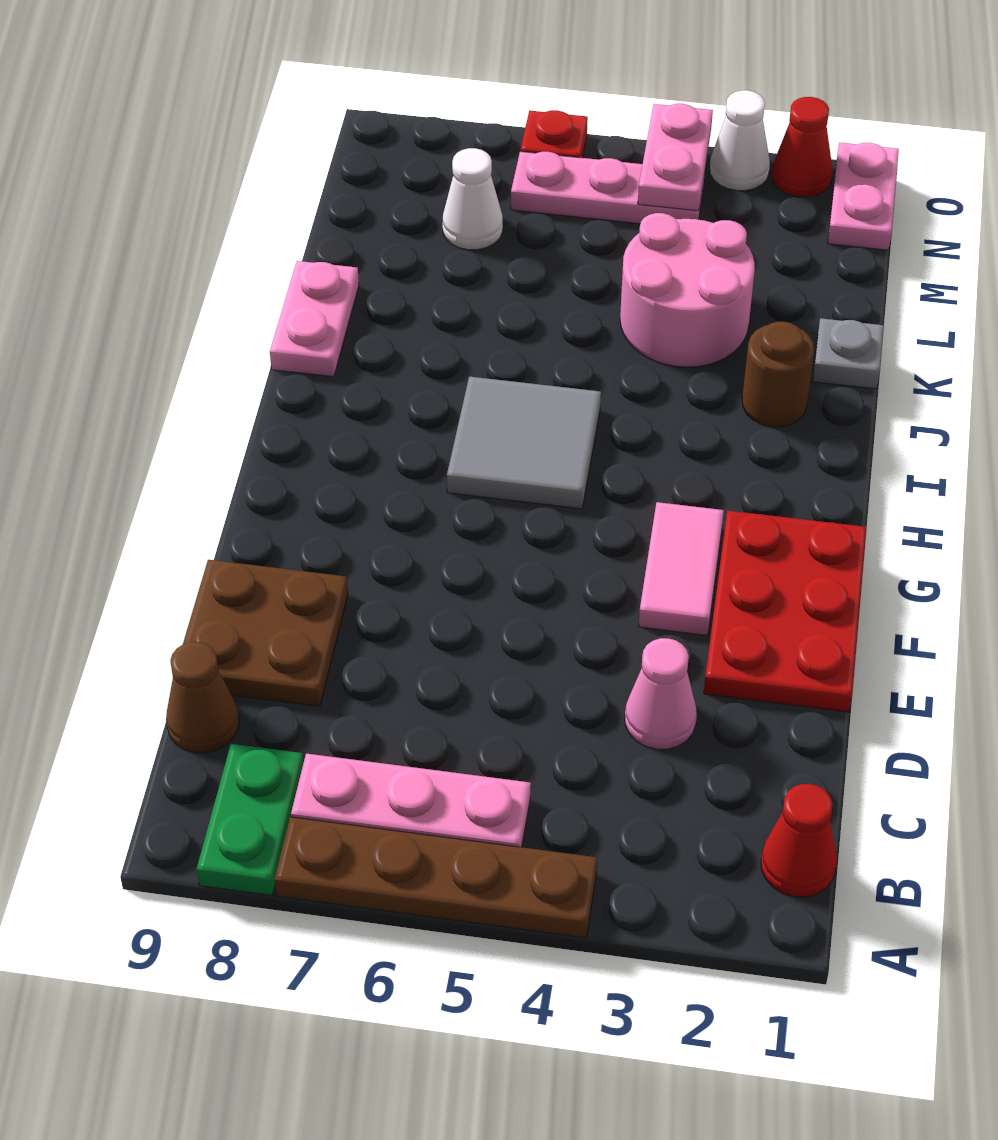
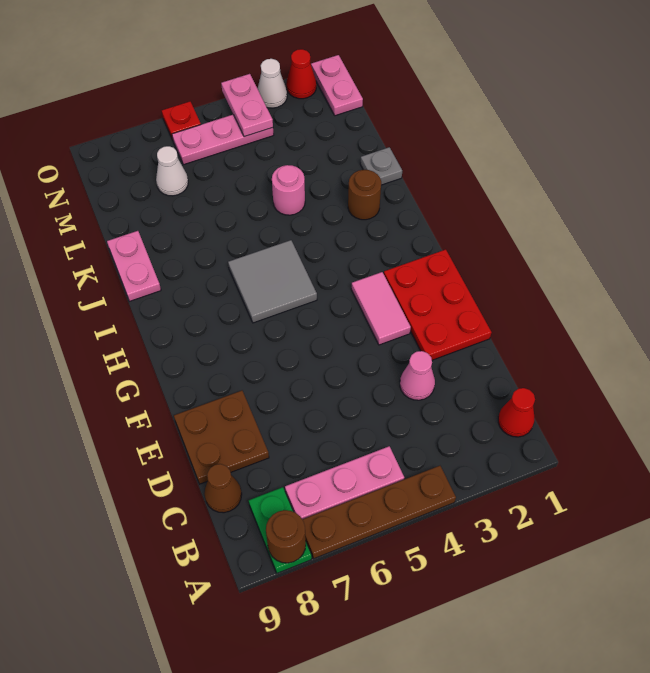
none -> brown round brick A8 level 2
pink round brick K3:L4 level 1 -> pink round brick K4 level 1

